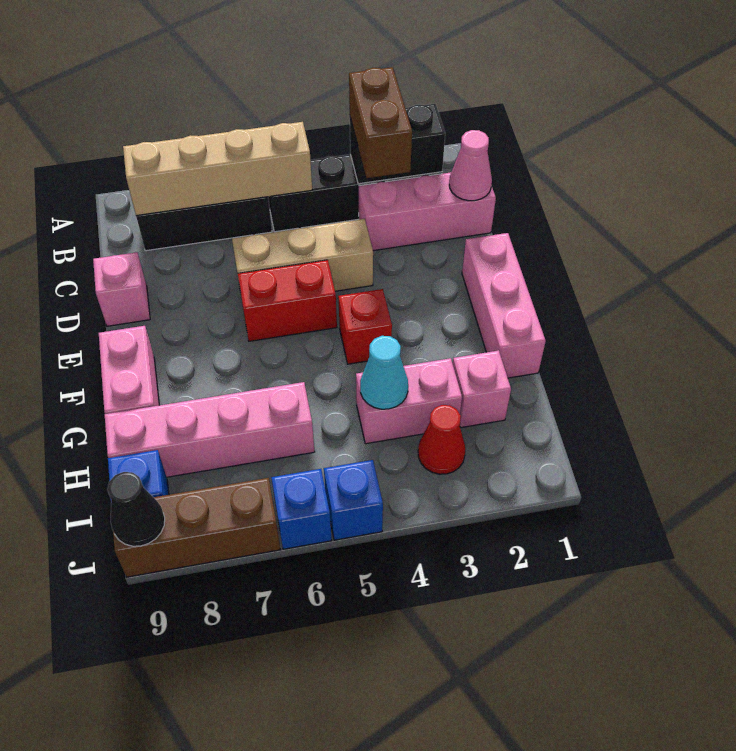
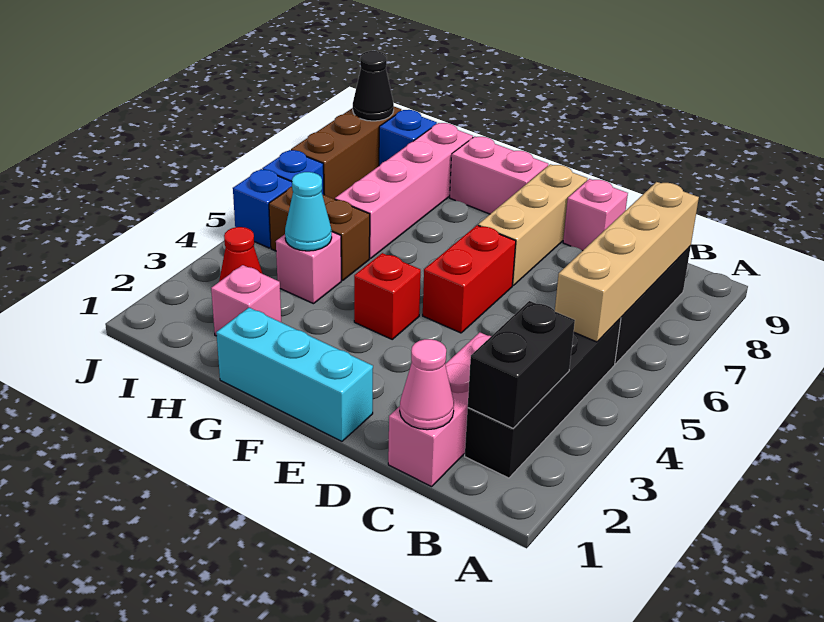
brown brick B3:C3 level 3 -> brown brick H5:I5 level 1
tan brick D4:D6 level 1 -> tan brick E7:E9 level 1
pink brick E1:G1 level 1 -> cyan brick E1:G1 level 1
pink brick H3:H4 level 1 -> pink brick H4 level 1

